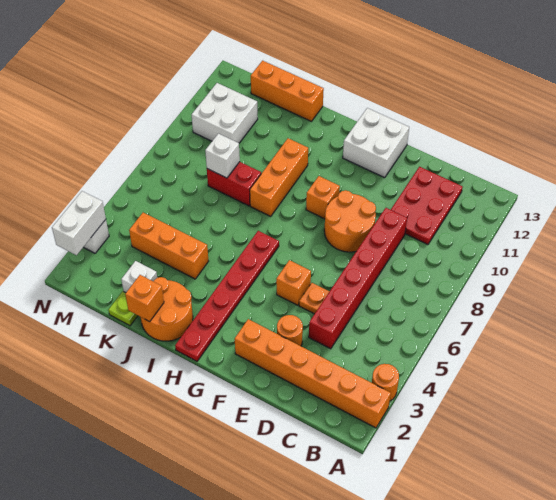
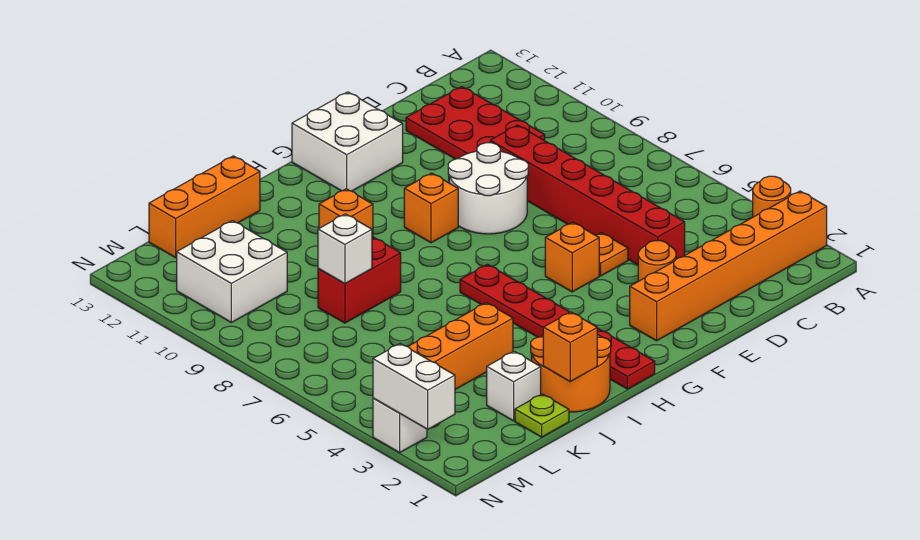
orange round brick E8:F9 level 1 -> white round brick E8:F9 level 1
orange brick I8:I10 level 1 -> orange brick I10 level 1

